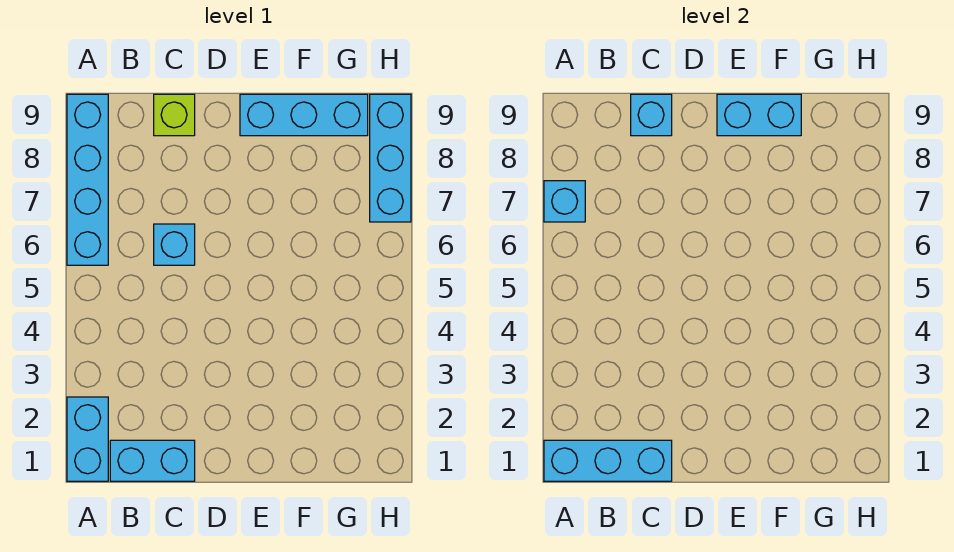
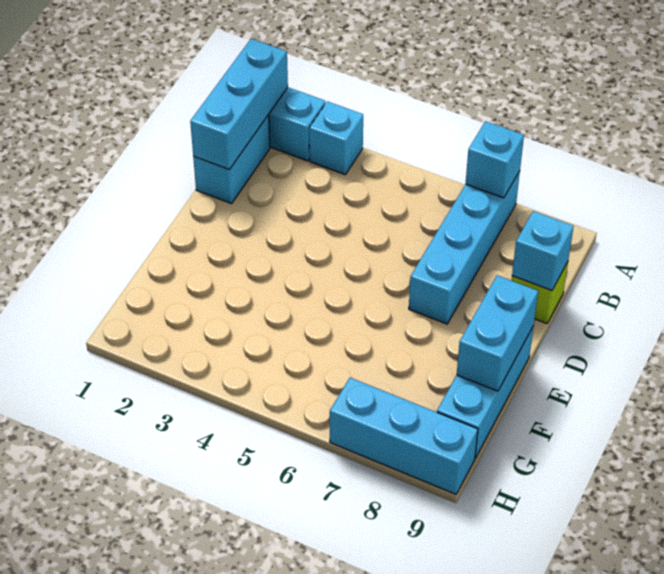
cyan brick A6:A9 level 1 -> cyan brick A7:D7 level 1
cyan brick C6 level 1 -> cyan brick A3 level 1

